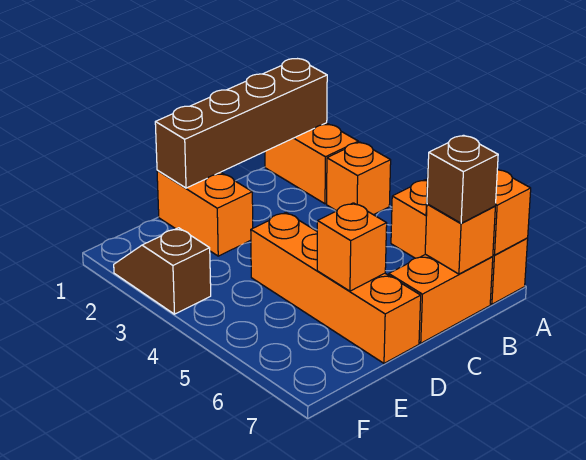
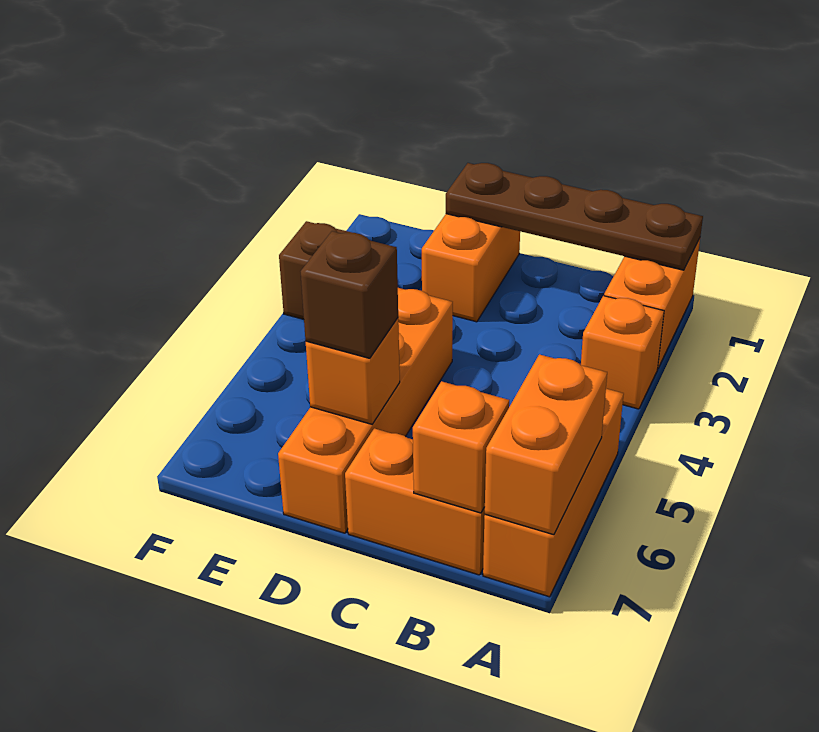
brown brick A1:D1 level 2 -> brown plate A1:D1 level 2
brown brick B7 level 3 -> brown brick D6 level 3

